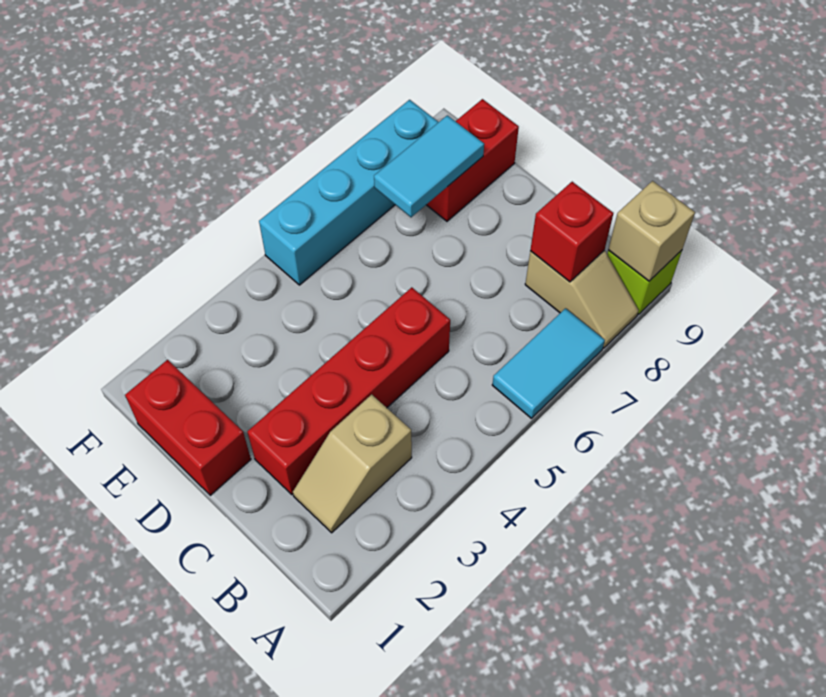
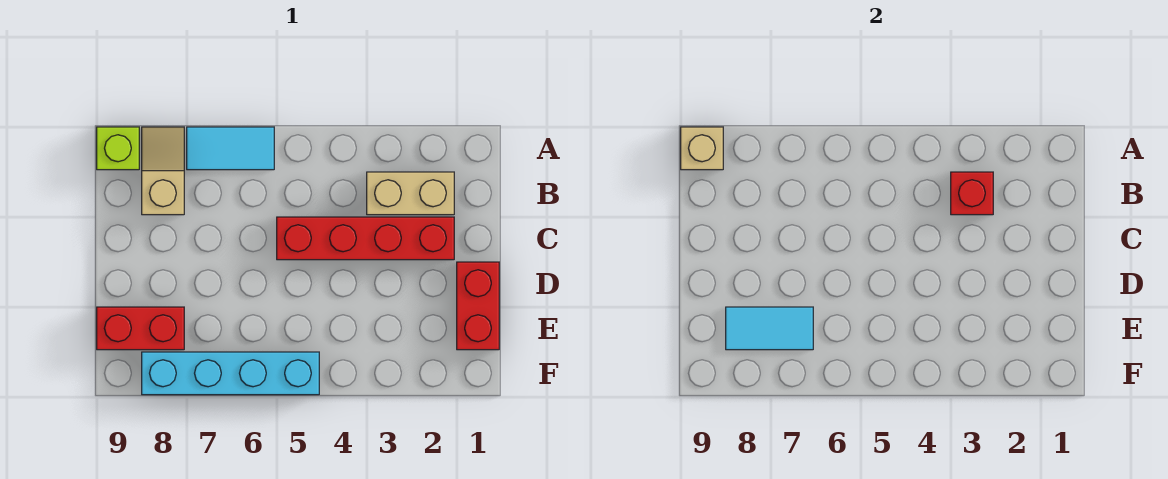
tan slope B2:B3 level 1 top 3 -> tan brick B2:B3 level 1
red brick B8 level 2 -> red brick B3 level 2

